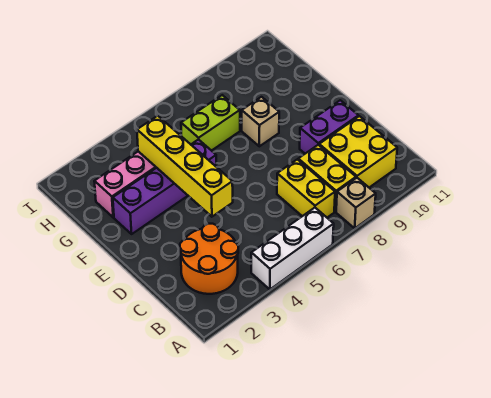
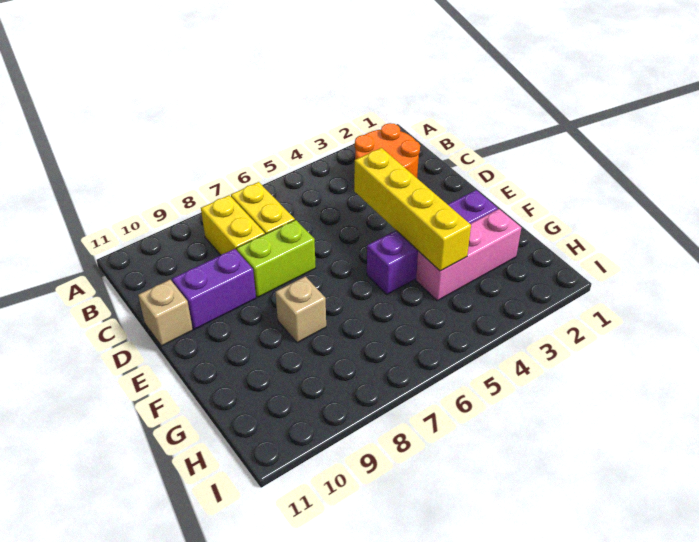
white brick A4:A6 level 1 -> none
tan brick A8 level 1 -> tan brick D11 level 1
yellow brick B9:C10 level 1 -> none
lime brick G6:G7 level 1 -> lime brick D7:D8 level 1

